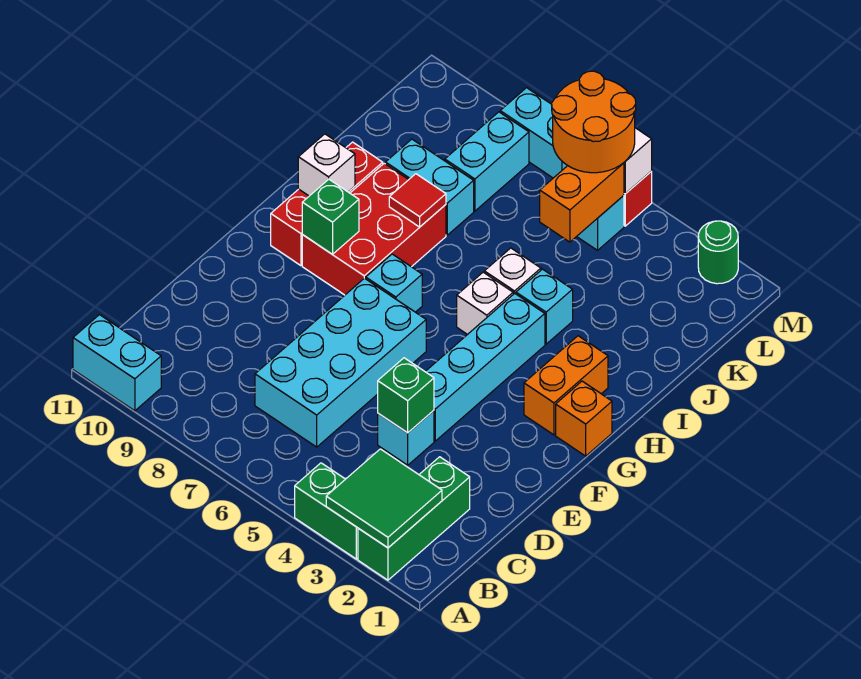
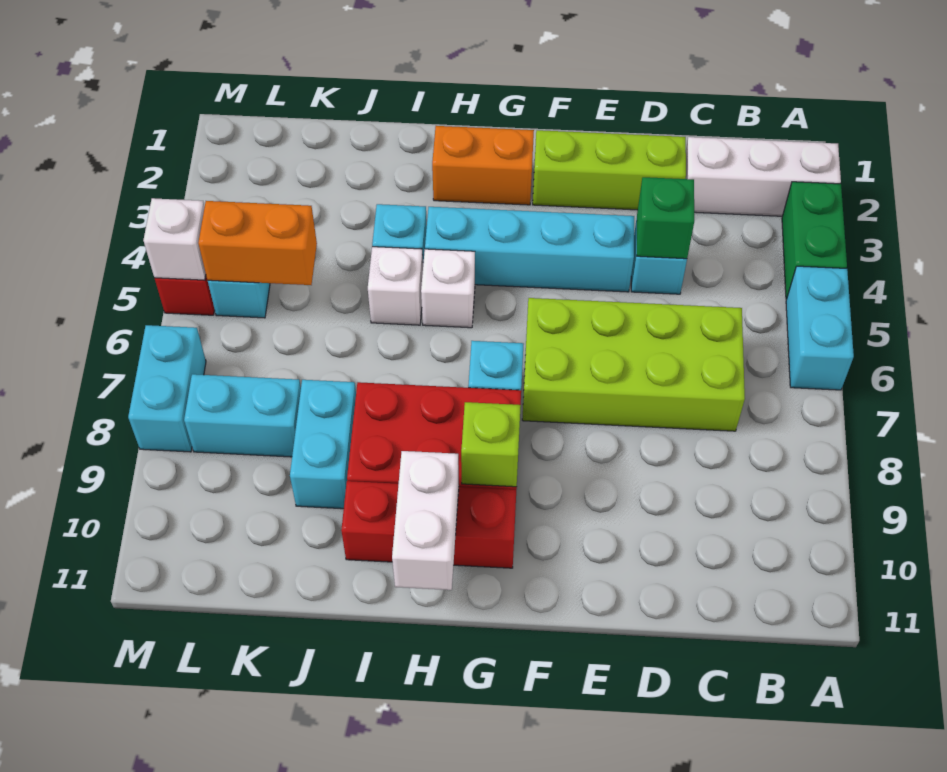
green brick A2:C2 level 1 -> white brick A2:C2 level 1
green tile A2:B3 level 2 -> none
cyan brick A10:A11 level 1 -> cyan brick A5:A6 level 1
cyan brick C6:F7 level 1 -> lime brick C6:F7 level 1
none -> lime brick D2:F2 level 1
orange brick G1 level 1 -> none
green brick G9 level 2 -> lime brick G9 level 2
white brick H10 level 2 -> white brick H10:H11 level 2
red tile I8 level 2 -> none
orange round brick L5:M6 level 3 -> none
green round brick M2 level 1 -> none

